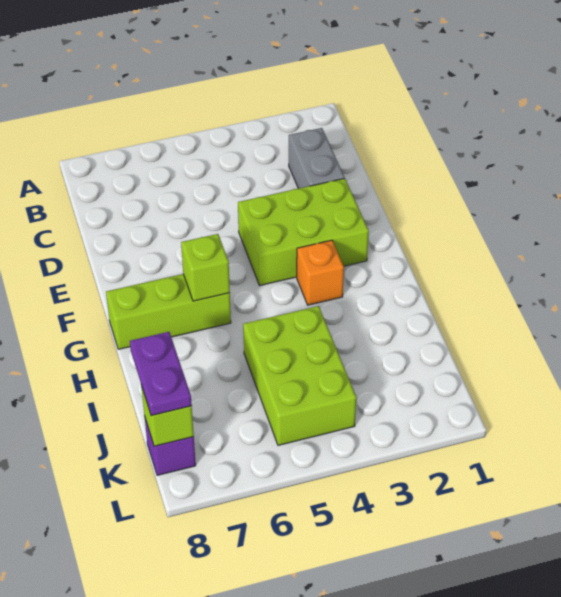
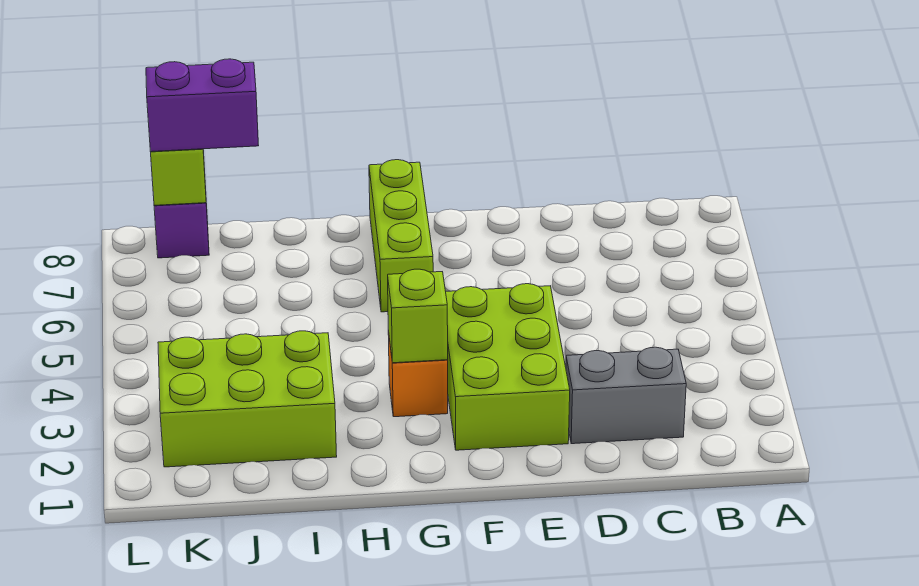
lime brick G6 level 2 -> lime brick G3 level 2
lime brick I4:K5 level 1 -> lime brick I2:K3 level 1
purple plate J8:K8 level 3 -> purple brick J8:K8 level 3

